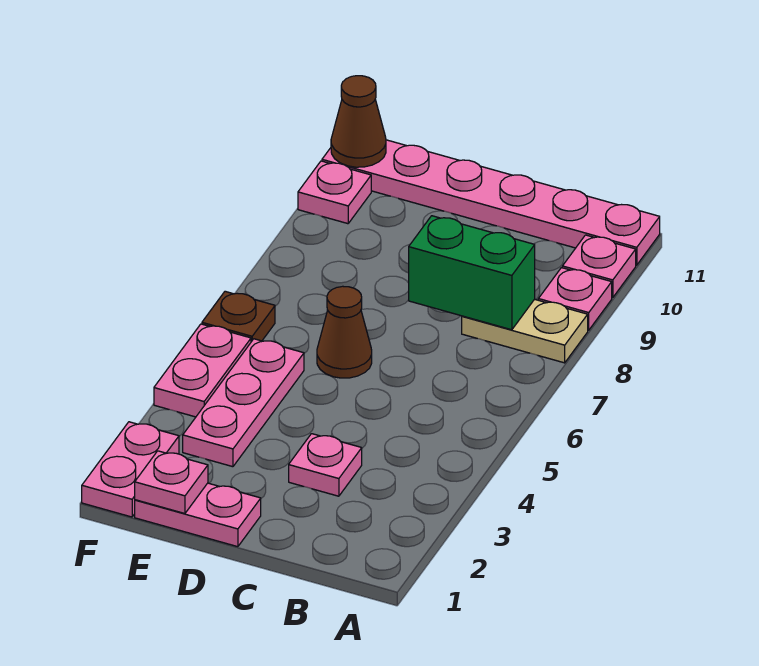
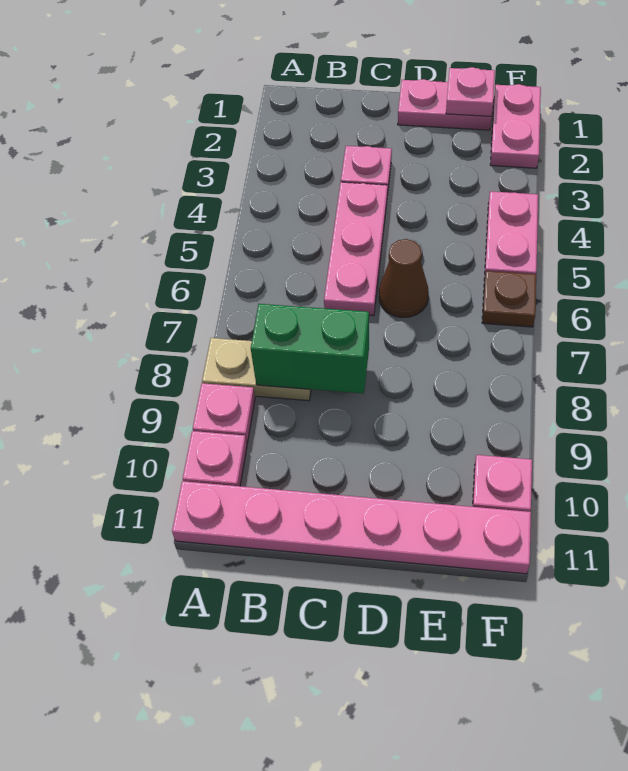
pink plate E3:E5 level 1 -> pink plate C4:C6 level 1
brown cone F11 level 2 -> none

